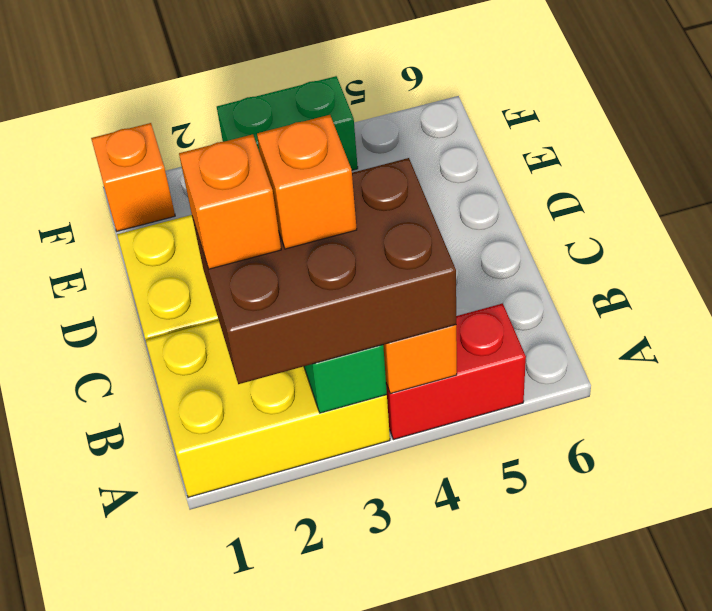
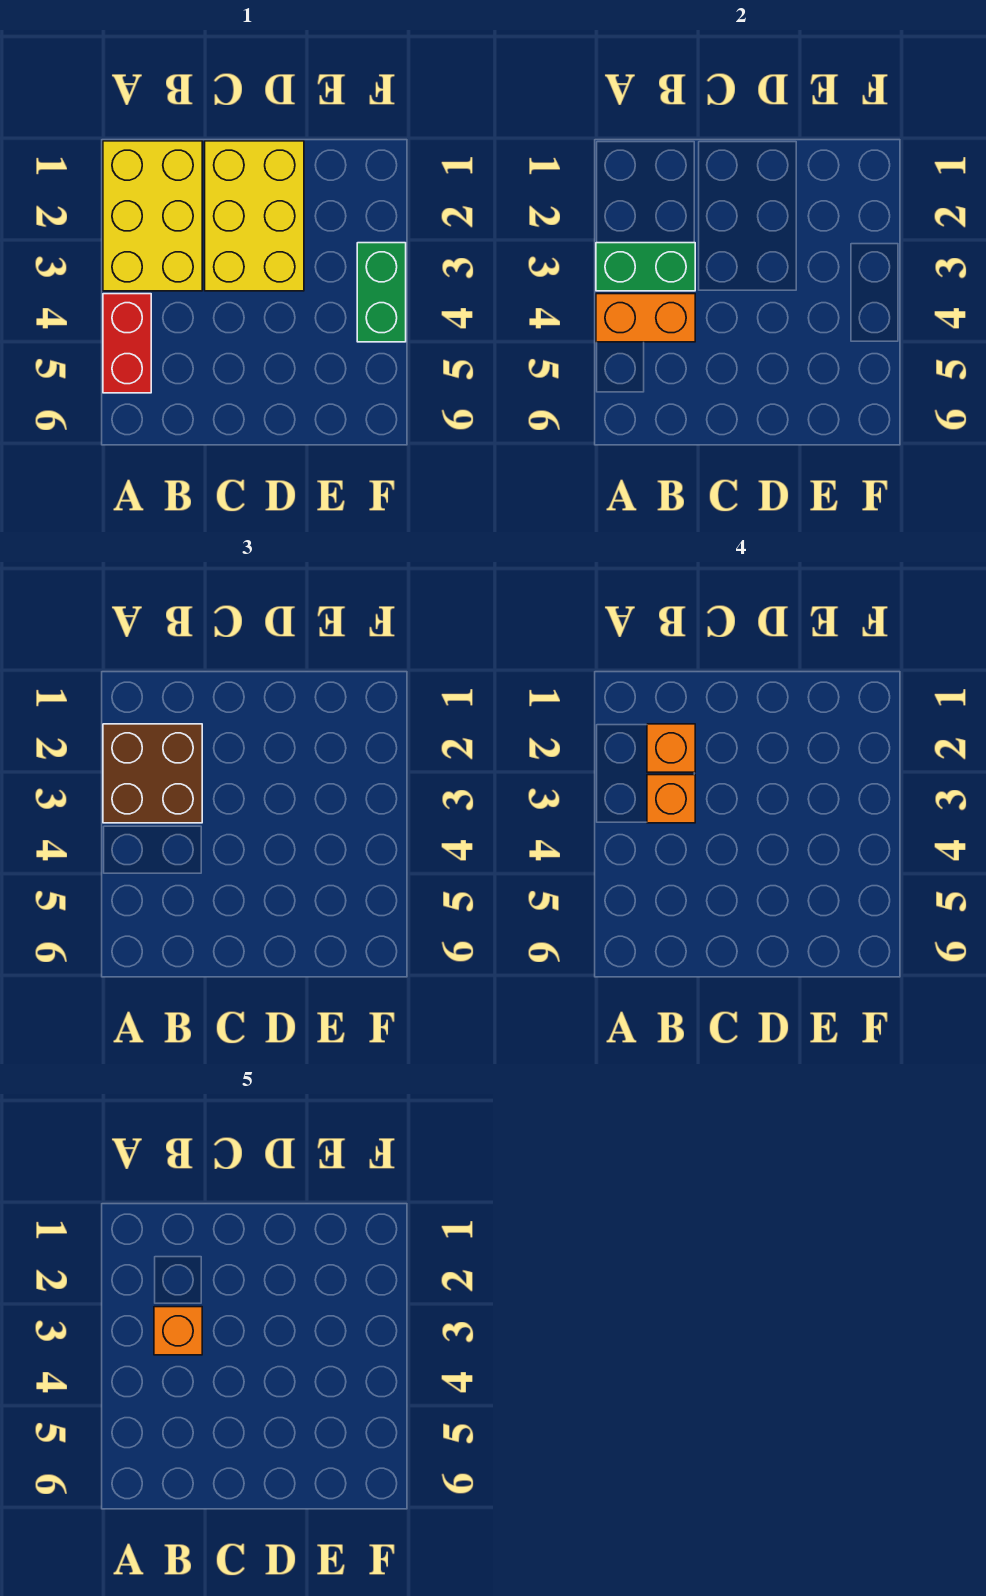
brown brick A2:B4 level 3 -> brown brick A2:B3 level 3
orange brick F1 level 1 -> orange brick B3 level 5

